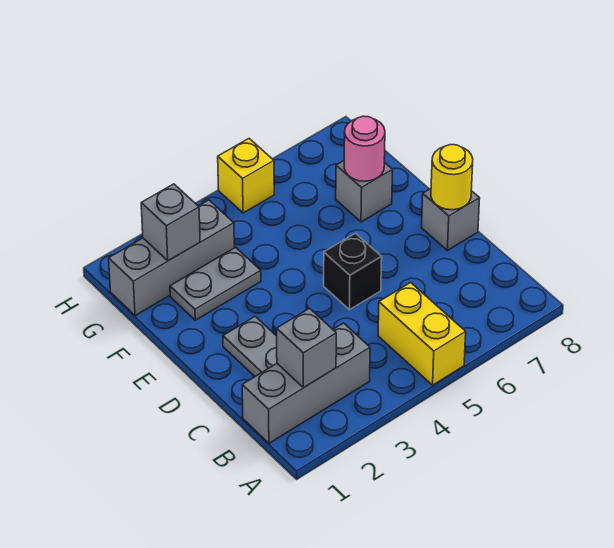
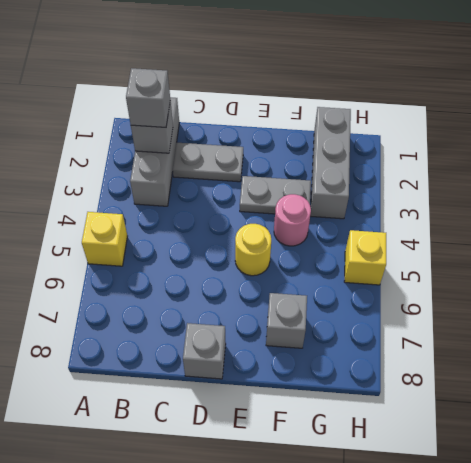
yellow brick A5:B5 level 1 -> yellow brick A5 level 1
black brick D5 level 1 -> none
yellow round brick D8 level 2 -> yellow round brick E5 level 1
grey plate F2:F3 level 1 -> grey plate E3:F3 level 1
pink round brick F7 level 2 -> pink round brick F4 level 1
grey brick G2 level 2 -> grey brick B2 level 3

